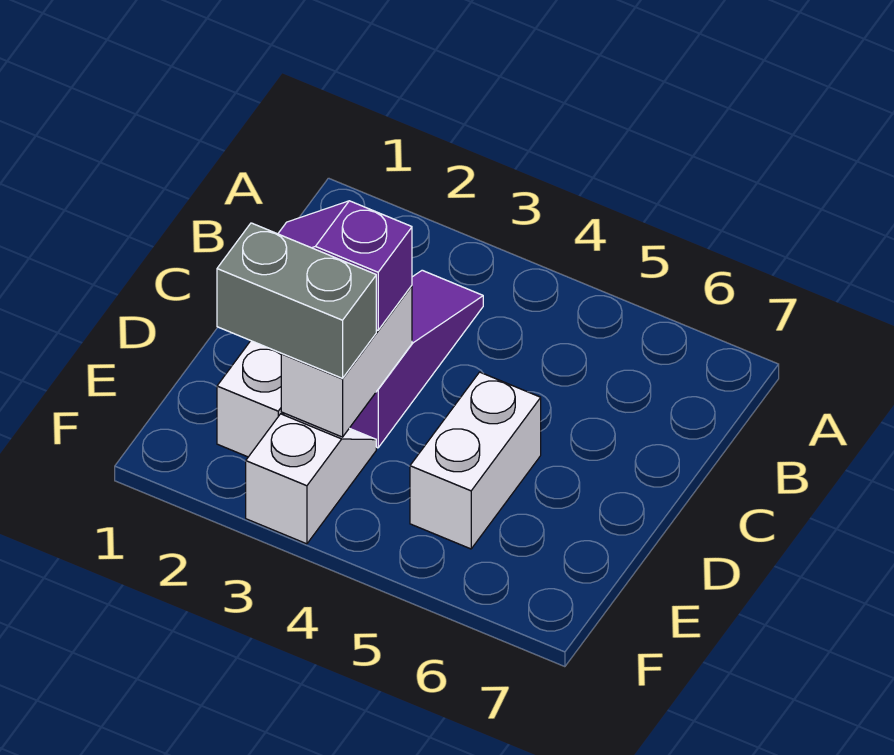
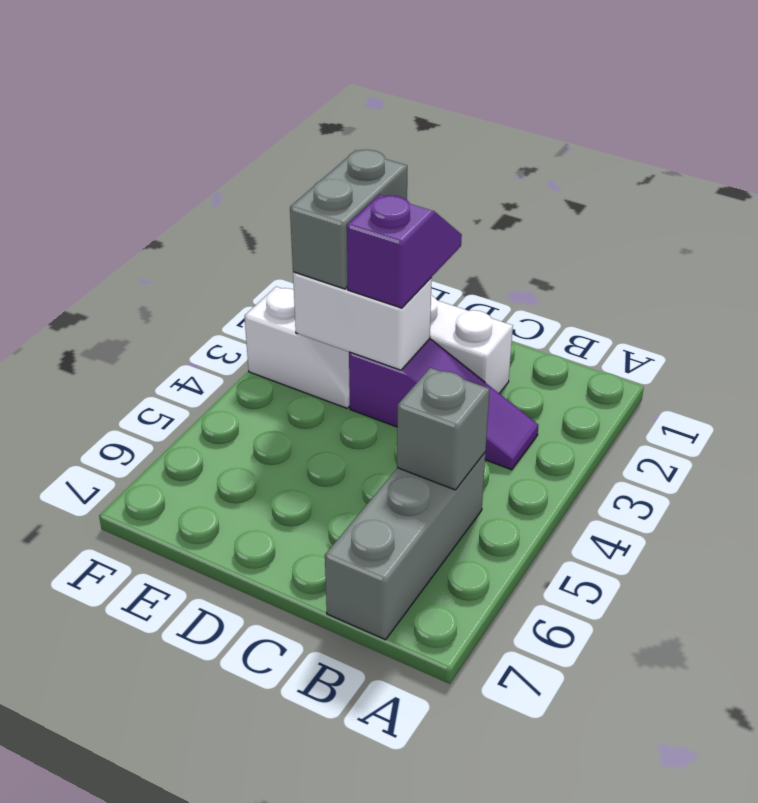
none -> grey brick B5:B7 level 1
none -> grey brick B5 level 2
white brick D5:E5 level 1 -> none

